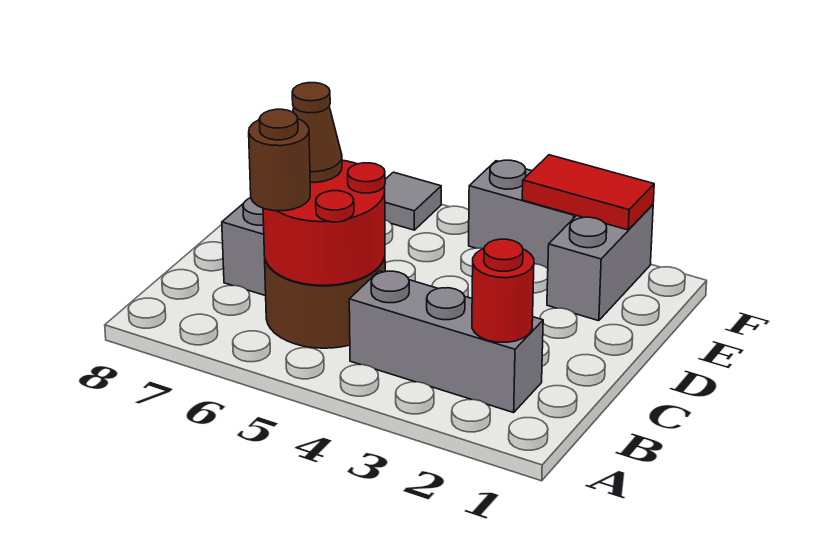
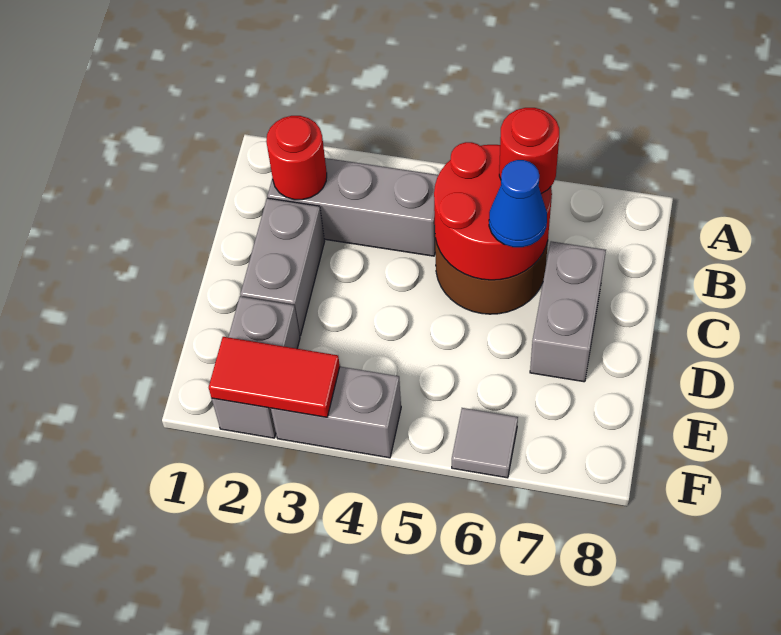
brown round brick B6 level 3 -> red round brick B6 level 3
none -> grey brick C2:D2 level 1
brown cone C6 level 3 -> blue cone C6 level 3

